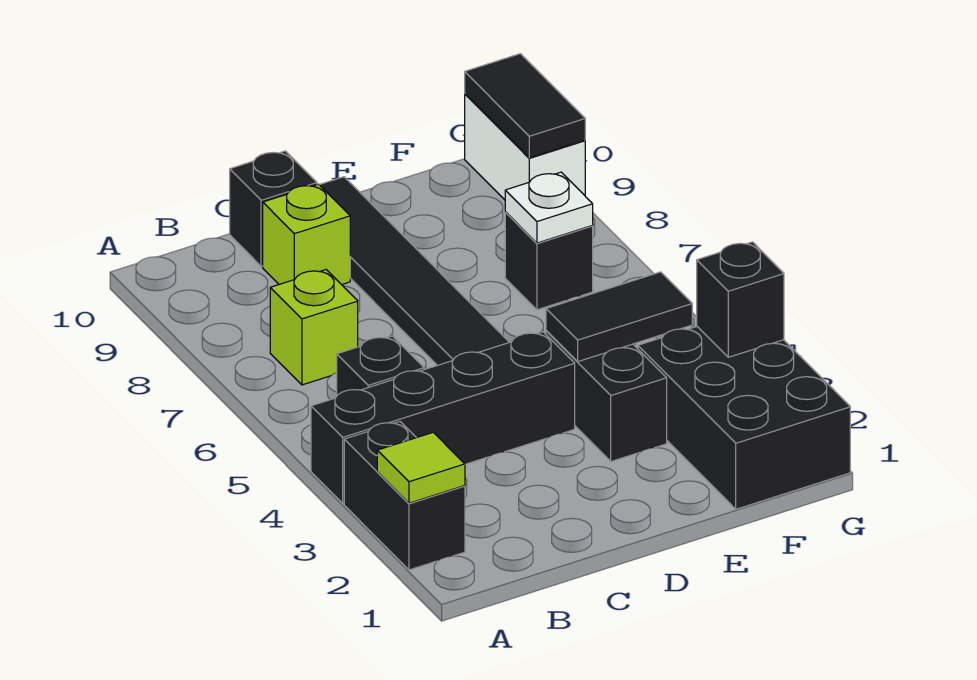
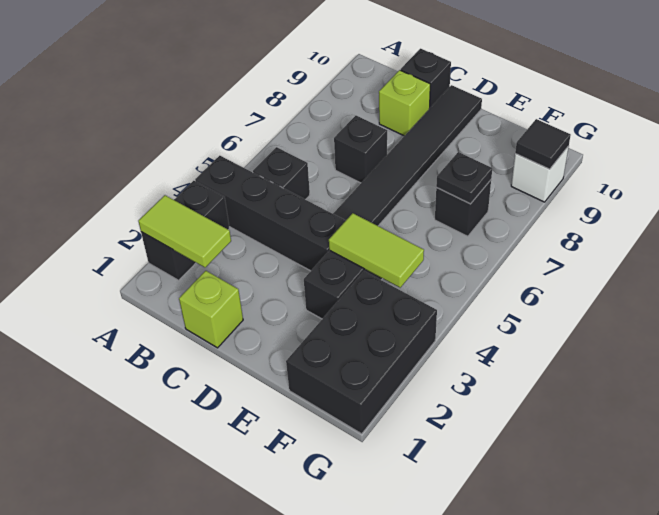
lime tile A2 level 2 -> lime tile A2:B2 level 2
lime brick B7 level 1 -> lime brick C1 level 1
black tile E4:F4 level 2 -> lime tile E4:F4 level 2
white plate F7 level 2 -> black plate F7 level 2
black brick G3 level 2 -> black brick C7 level 1
white brick G9:G10 level 1 -> white brick G9 level 1
black tile G9:G10 level 2 -> black tile G9 level 2

